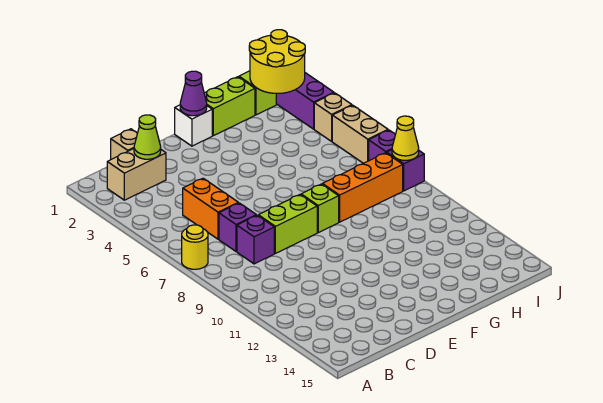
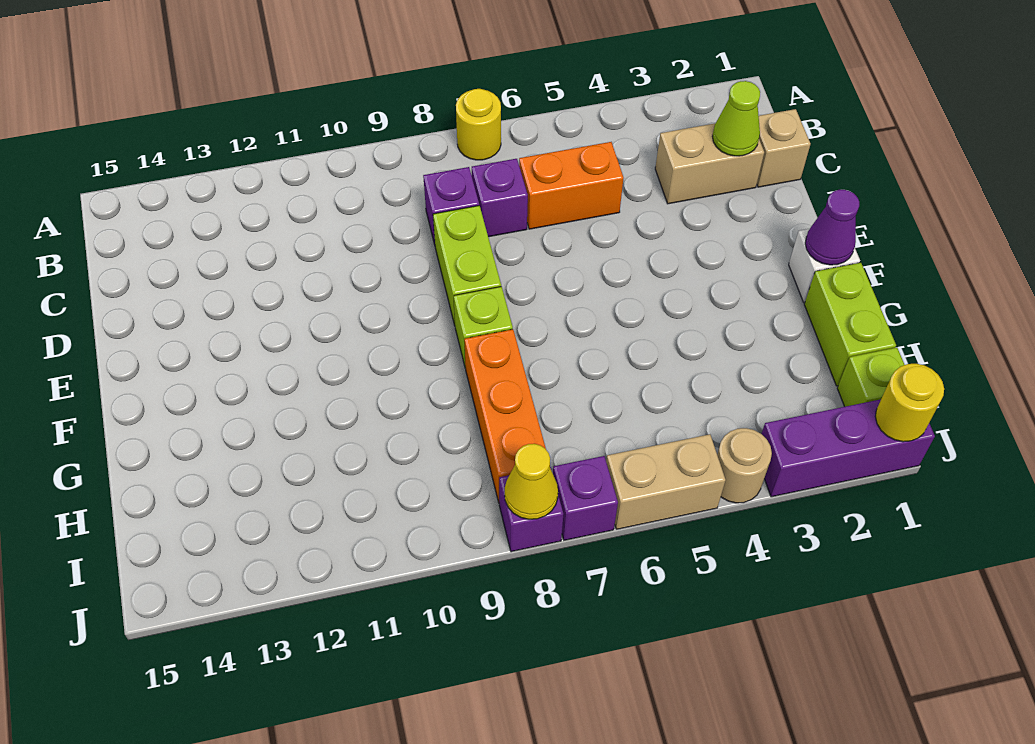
tan brick B2:C2 level 1 -> tan brick C2:C3 level 1
yellow round brick I1:J2 level 2 -> yellow round brick J1 level 2
tan brick J4 level 1 -> tan round brick J4 level 1

